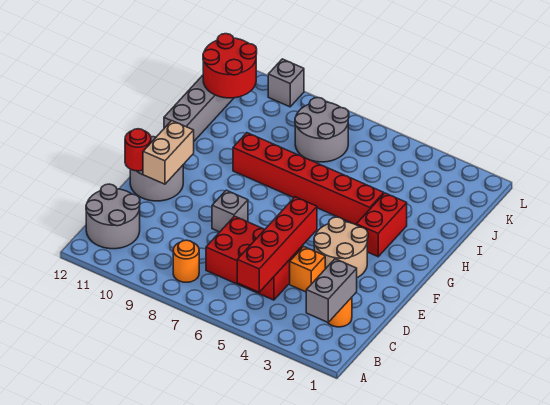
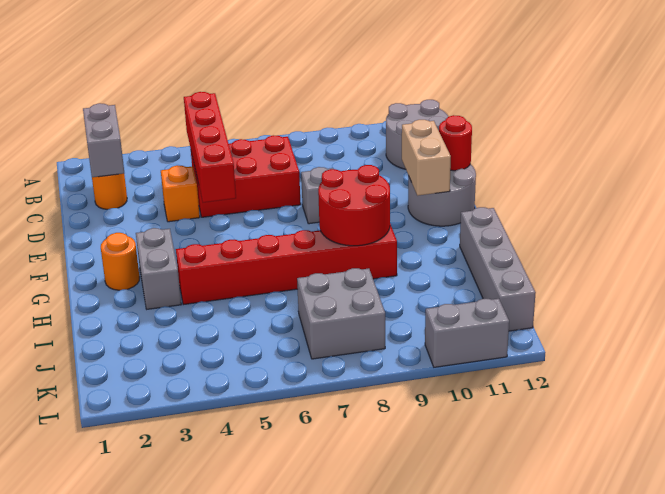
orange round brick B8 level 1 -> orange round brick G2 level 1
tan round brick E3:F4 level 1 -> none
red brick G3:H3 level 1 -> grey brick G3:H3 level 1
grey round brick J7:K8 level 1 -> grey brick J7:K8 level 1
red round brick J11:K12 level 2 -> red round brick G8:H9 level 2
grey brick L10 level 1 -> grey brick L10:L11 level 1

